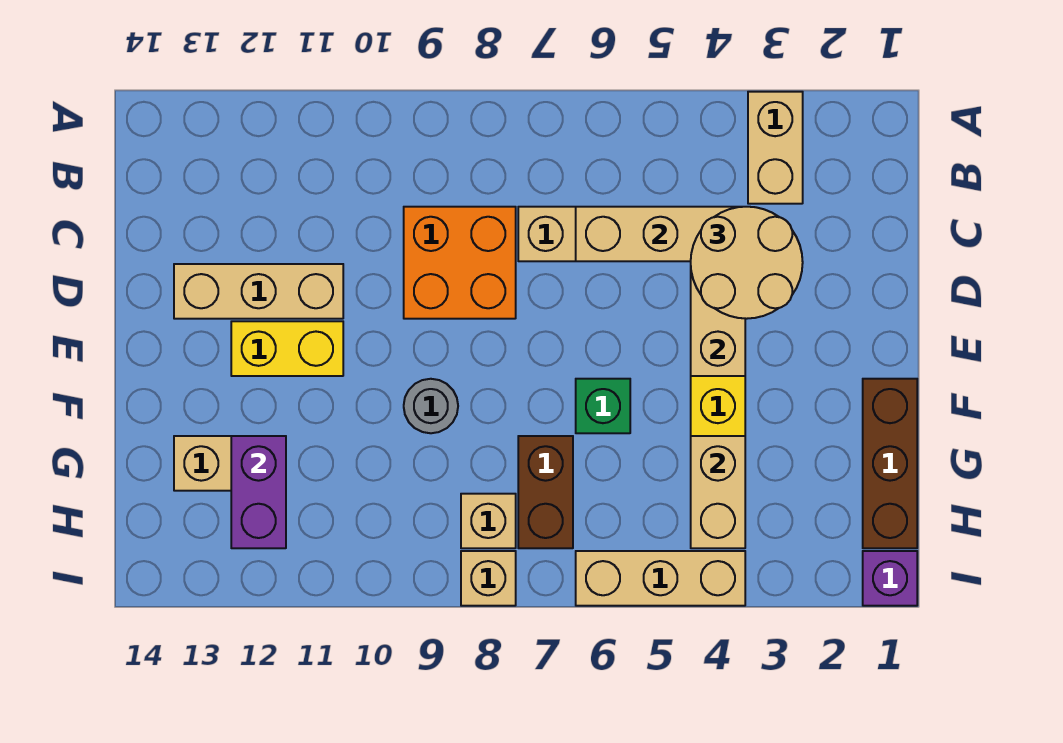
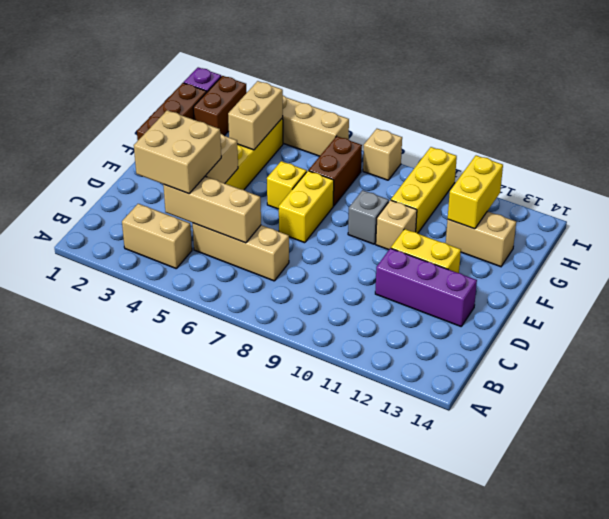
tan brick A3:B3 level 1 -> tan brick B3:B4 level 1
tan round brick C3:D4 level 3 -> tan brick C3:D4 level 3
orange brick C8:D9 level 1 -> none
tan brick D11:D13 level 1 -> purple brick D11:D13 level 1
none -> yellow brick E7:F7 level 1
green brick F6 level 1 -> yellow brick F6 level 1
grey round brick F9 level 1 -> grey brick F9 level 1
none -> yellow brick G10:I10 level 1
purple brick G12:H12 level 2 -> yellow brick G12:H12 level 2
none -> brown brick H2:I2 level 1
tan brick H8 level 1 -> tan brick F10 level 1

